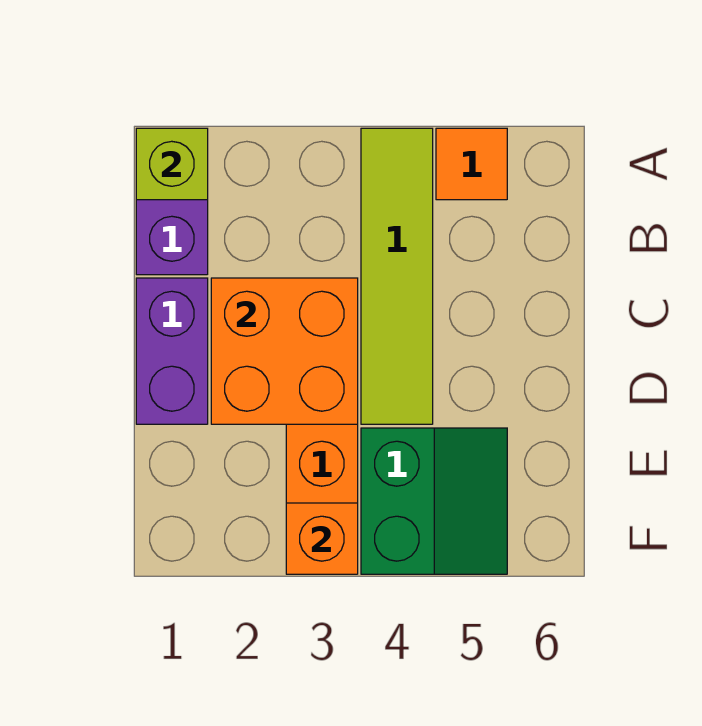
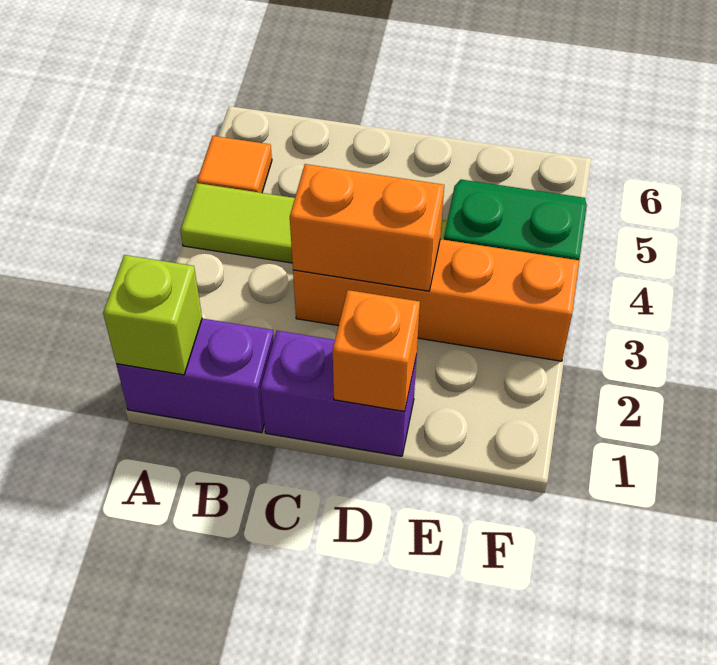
orange brick C2:D3 level 2 -> orange brick C3:D3 level 2
orange brick F3 level 2 -> orange brick D1 level 2

